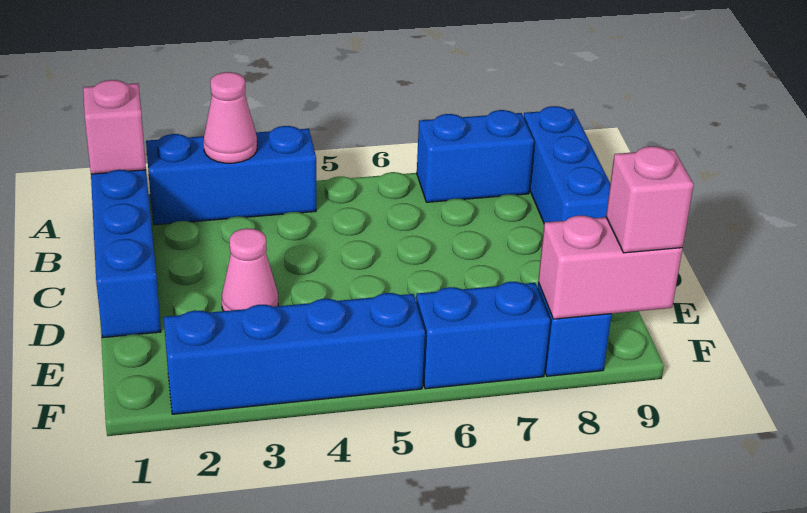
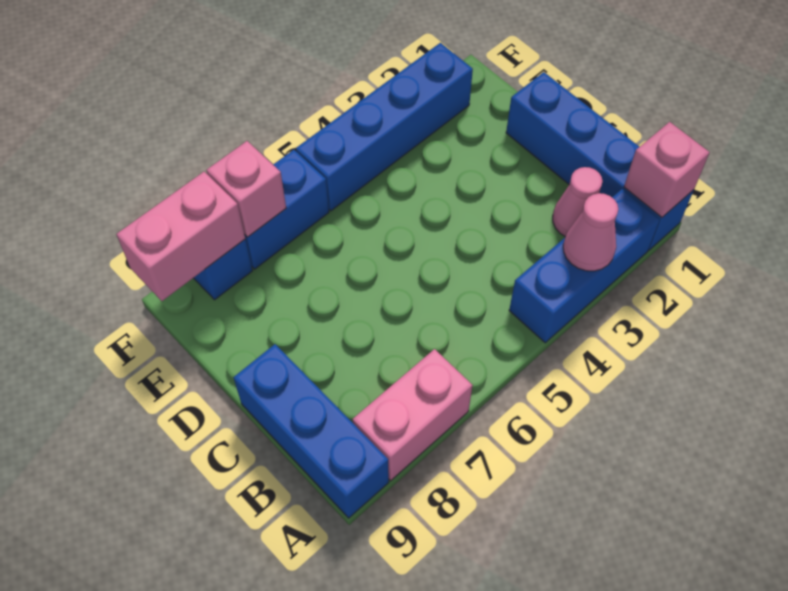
blue brick A7:A8 level 1 -> pink brick A7:A8 level 1
pink cone D3 level 1 -> pink cone B2 level 1
pink brick F9 level 3 -> pink brick F7 level 2

